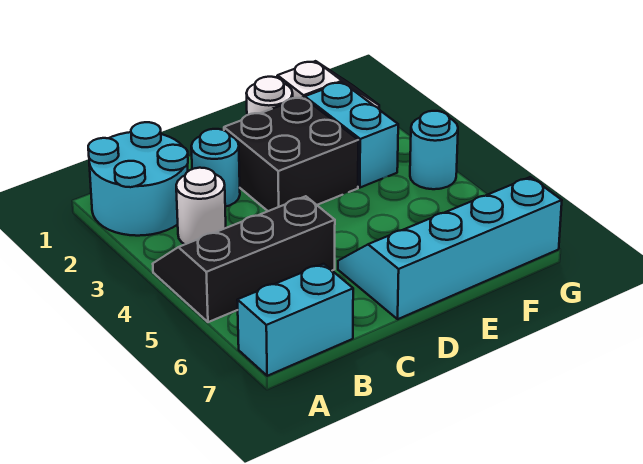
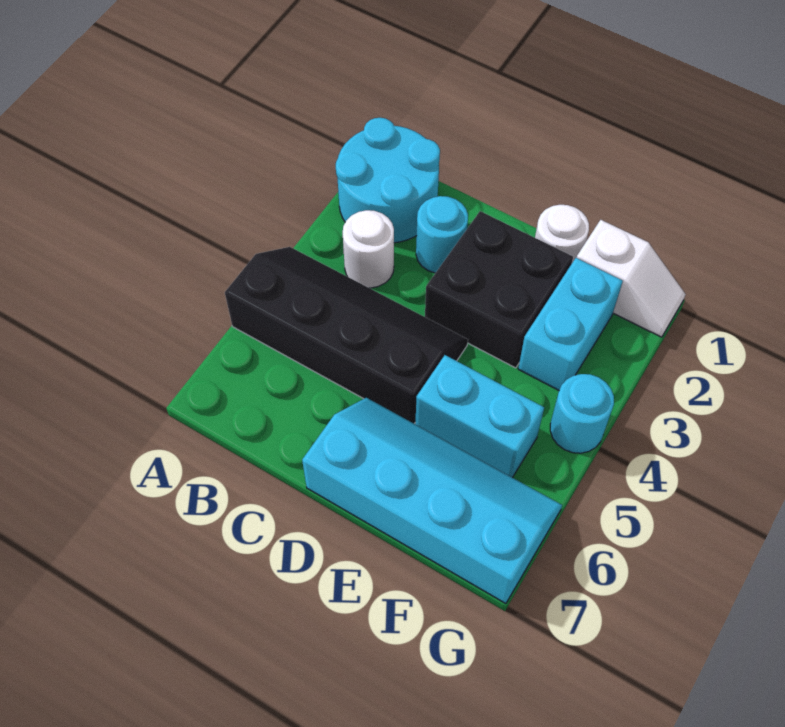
black slope A4:C5 level 1 top 5 -> black slope A4:D5 level 1 top 5
cyan brick A7:B7 level 1 -> cyan brick E5:F5 level 1

